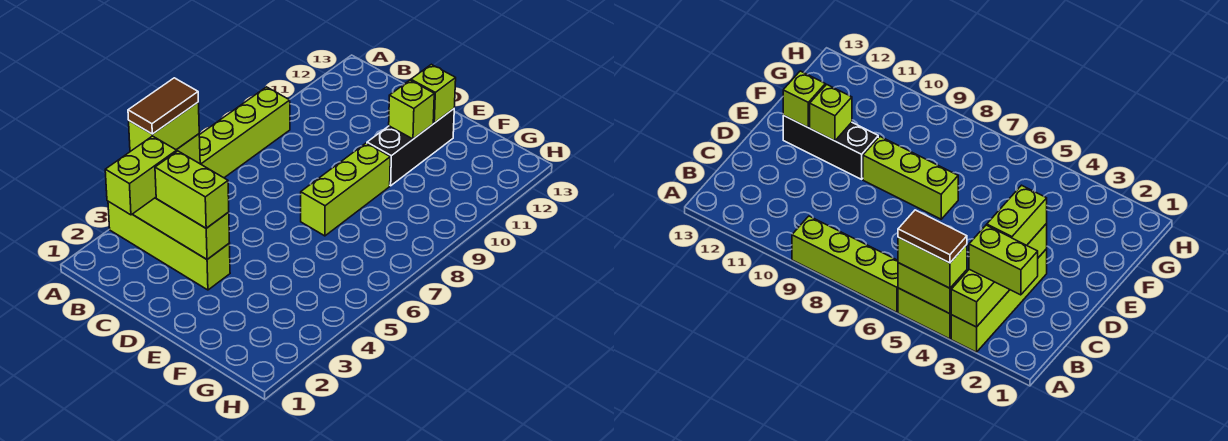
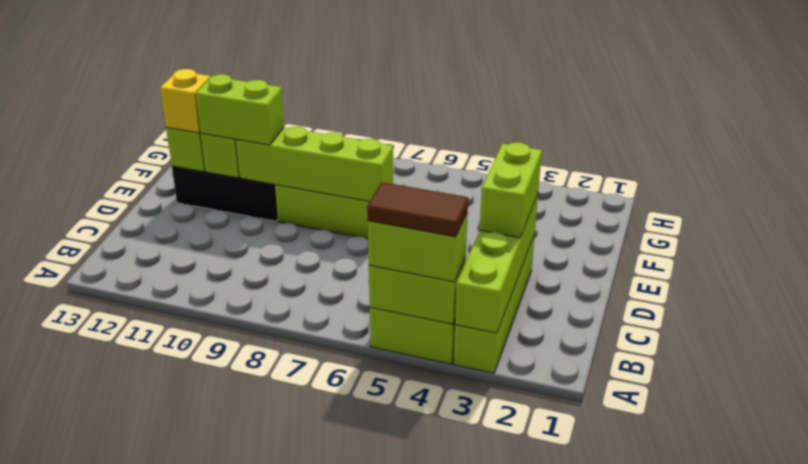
lime brick A6:A9 level 1 -> lime brick E7:E10 level 2
lime brick B2:B3 level 3 -> lime brick E10:E11 level 3
none -> yellow brick E12 level 3

